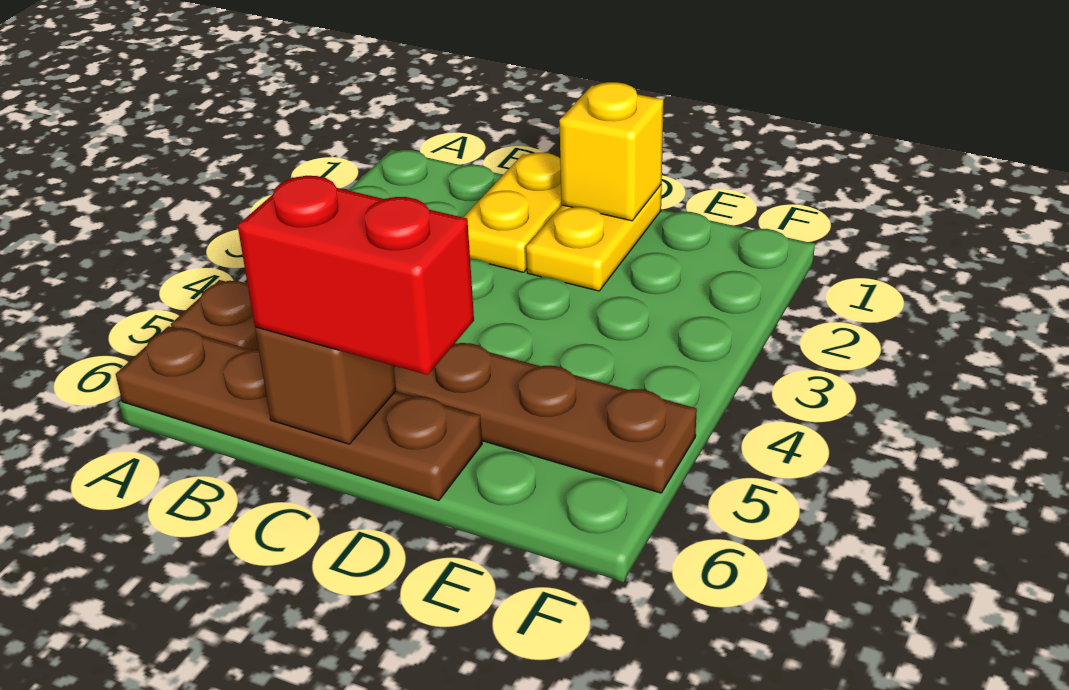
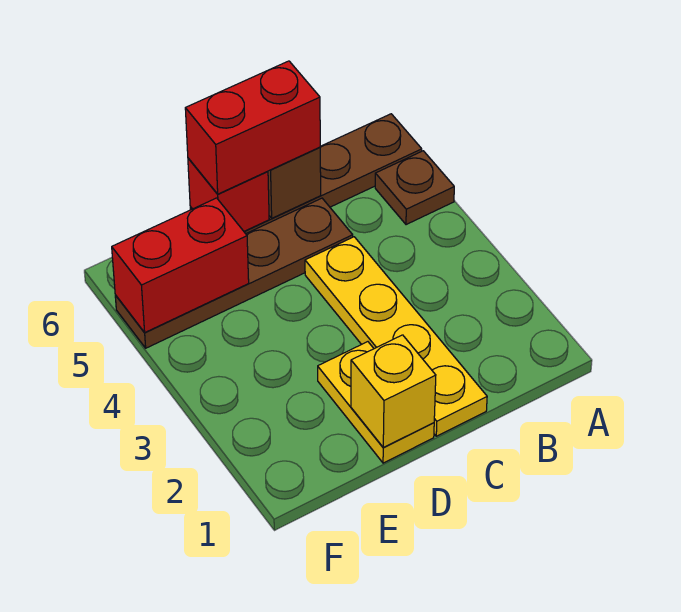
yellow plate C1:C2 level 1 -> yellow plate C1:C4 level 1
none -> red brick D6 level 2
none -> red brick E5:F5 level 2

